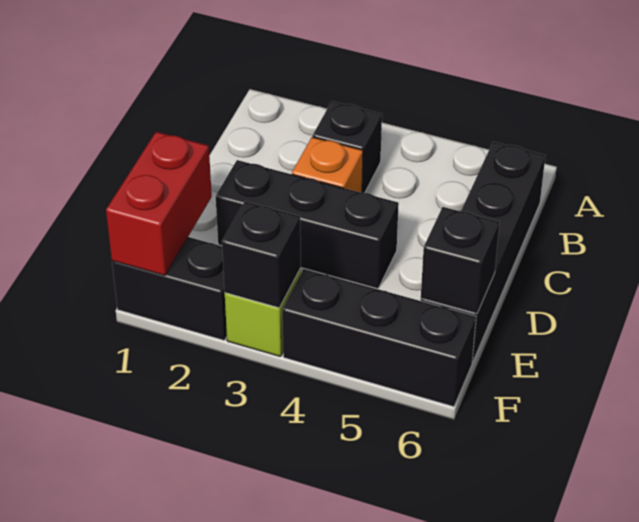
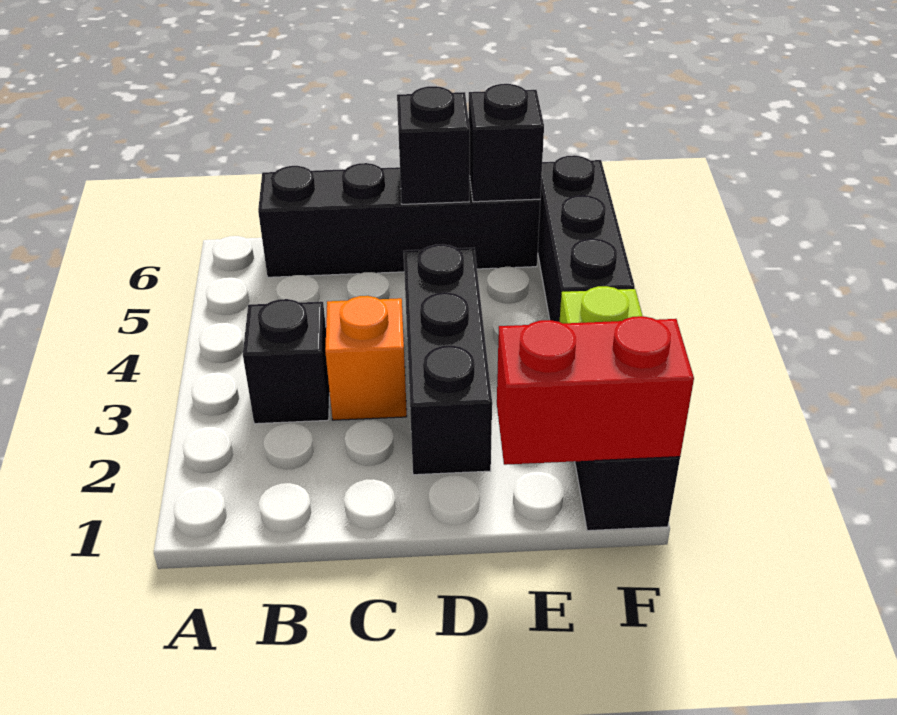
black brick F3 level 2 -> black brick D6 level 2

